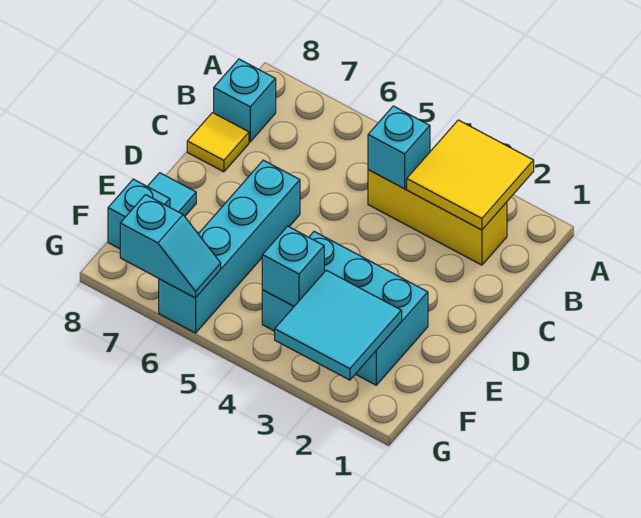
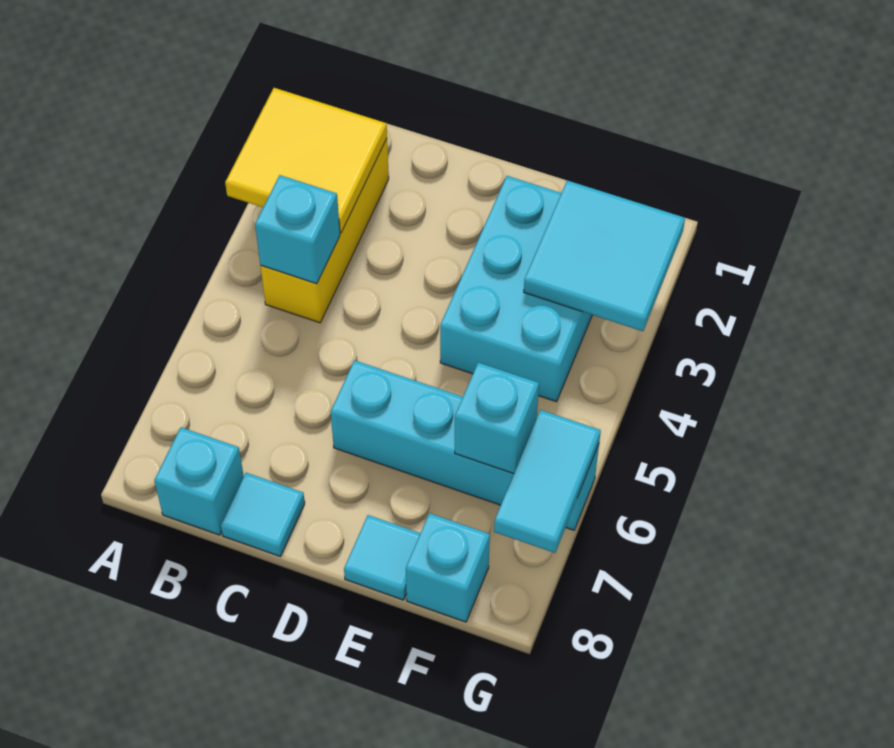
yellow tile C8 level 1 -> cyan tile C8 level 1
cyan brick F4 level 2 -> cyan brick F6 level 2
cyan slope G6:G7 level 2 top 7 -> cyan tile G6:G7 level 2

